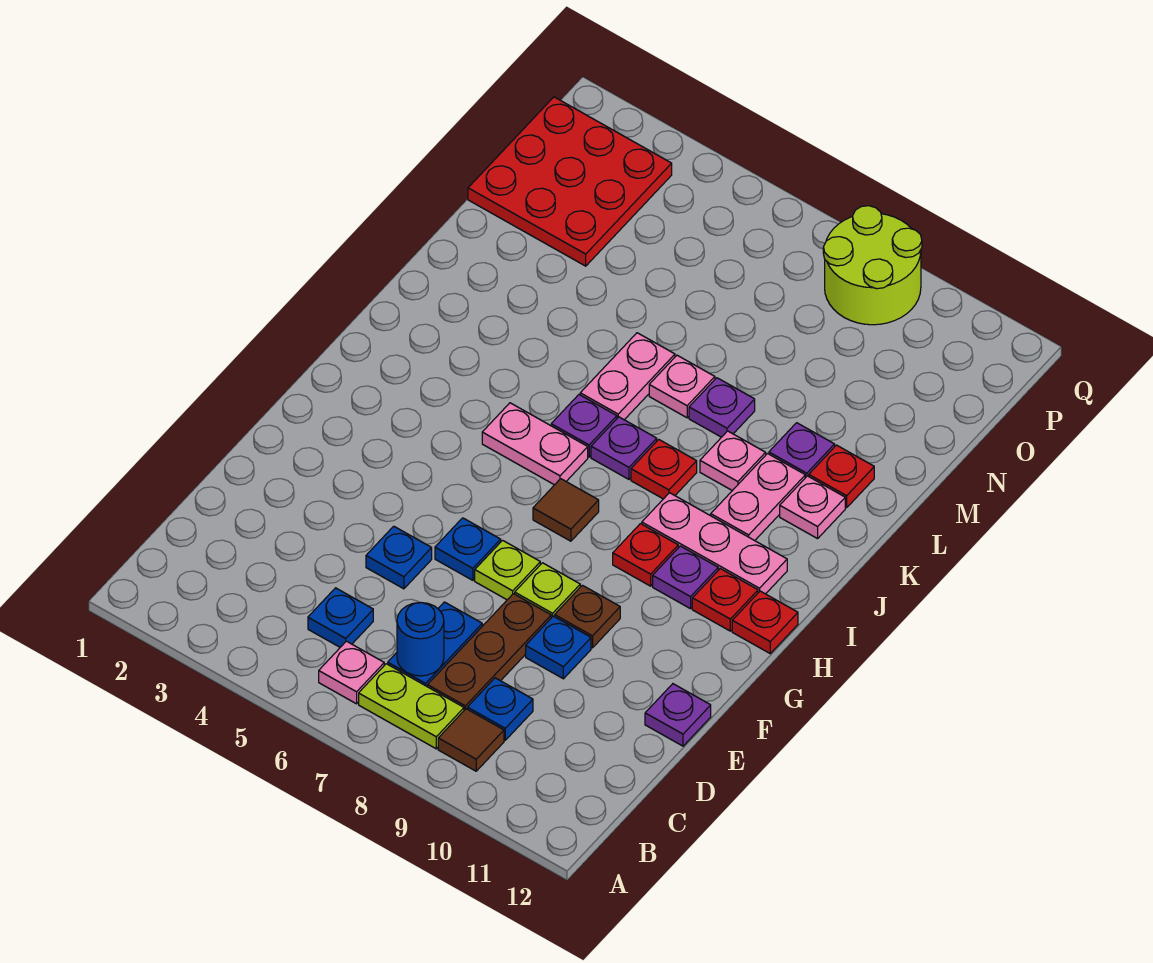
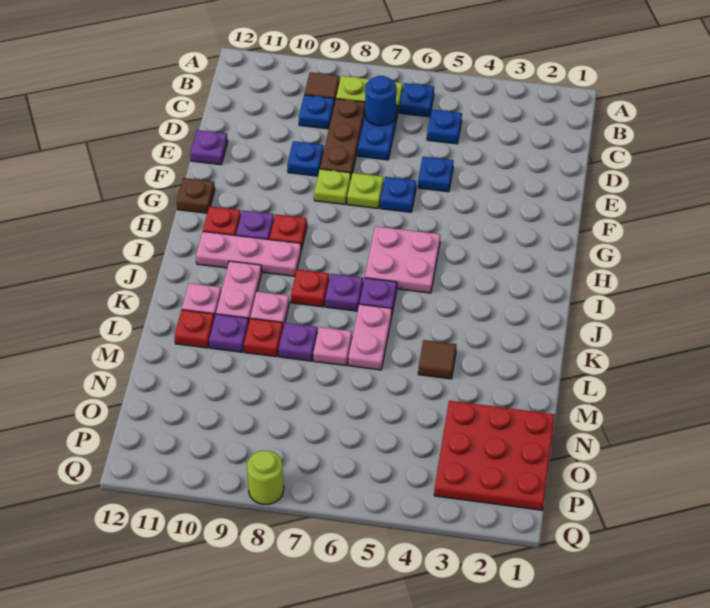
pink plate B6 level 1 -> blue plate B6 level 1
brown plate F9 level 1 -> brown plate G12 level 1
brown tile H7 level 1 -> brown tile L4 level 1
red plate H12 level 1 -> red plate L9 level 1
pink plate I5:I6 level 1 -> pink plate H5:I6 level 1
lime round brick P8:Q9 level 1 -> lime round brick Q8 level 1

